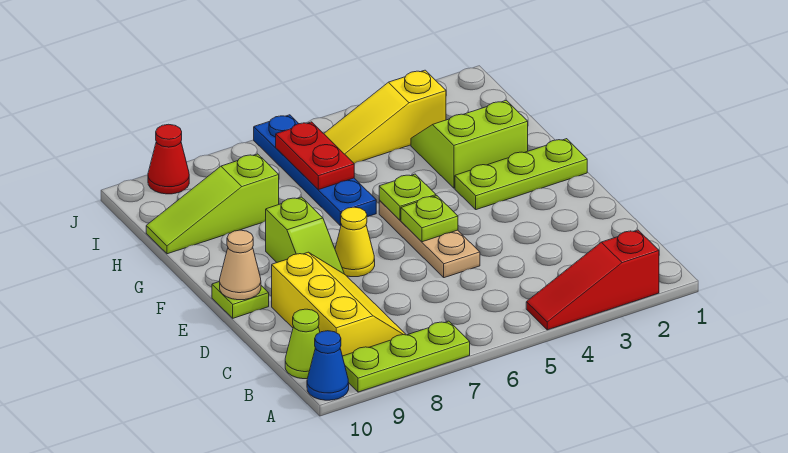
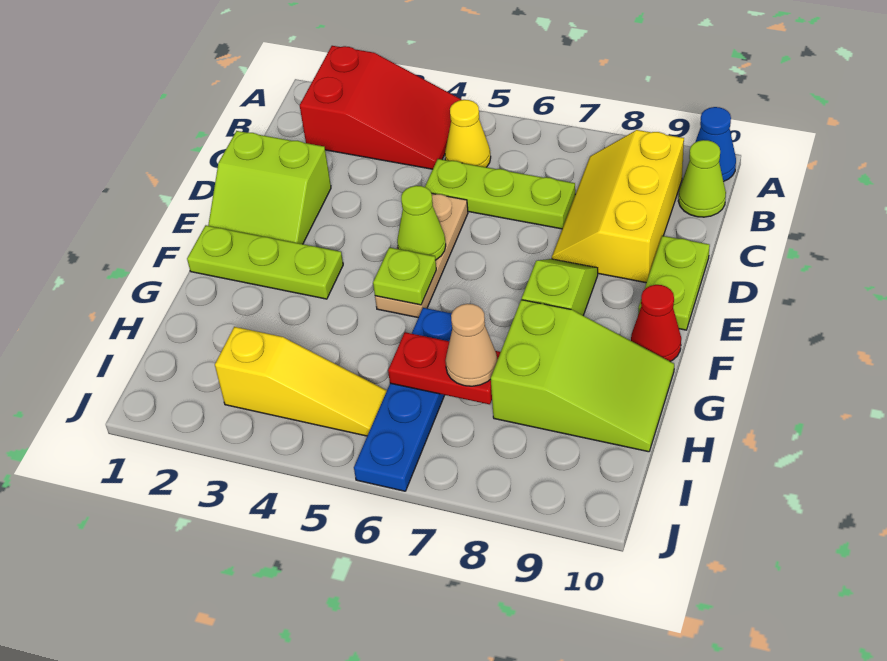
red slope A2:A4 level 1 top 2 -> red slope A2:B4 level 1 top 2
lime plate A7:A9 level 1 -> lime plate C5:C7 level 1
lime plate E5 level 2 -> lime cone E5 level 2
yellow cone E7 level 1 -> yellow cone B5 level 1
lime plate E10 level 1 -> lime plate D10:E10 level 1
tan cone E10 level 2 -> tan cone H7 level 3
lime slope G2:H3 level 1 top G -> lime slope D1:E2 level 1 top D
red plate H6:I6 level 2 -> red plate H6:H7 level 2
lime slope H8:H10 level 1 top 8 -> lime slope G8:H10 level 1 top 8
red cone J9 level 1 -> red cone F10 level 1

